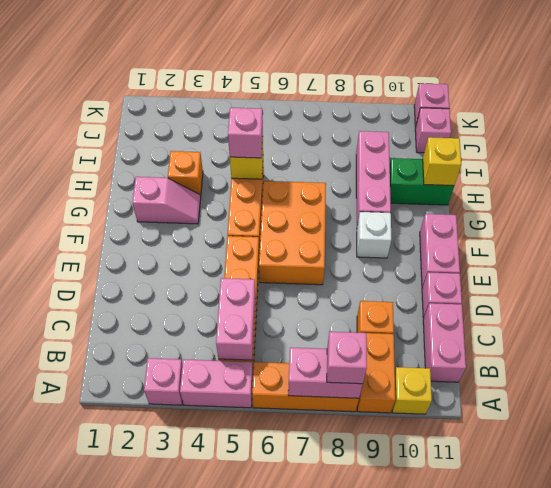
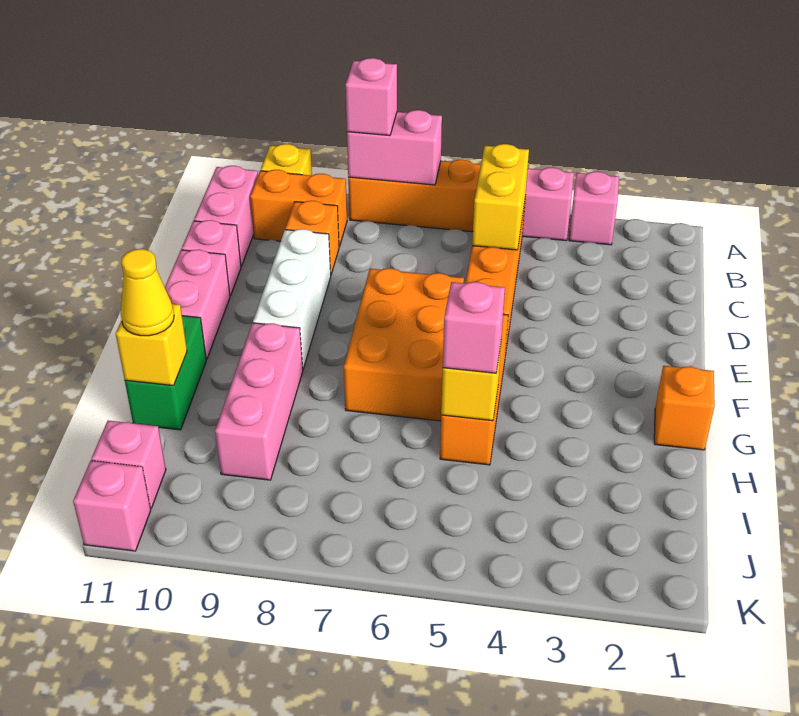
orange brick A9:B9 level 1 -> orange brick B9:B10 level 1
pink brick B5:C5 level 2 -> yellow brick B5:C5 level 2
white brick F9 level 1 -> white brick D9:F9 level 1
pink slope G2:G3 level 1 top 2 -> none
orange brick H3 level 1 -> orange brick G1 level 1
green brick H10:H11 level 1 -> green brick G11:H11 level 1
none -> yellow cone H11 level 3

